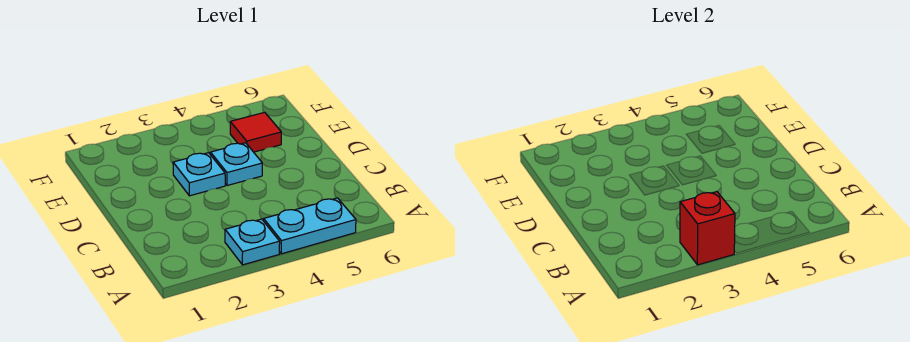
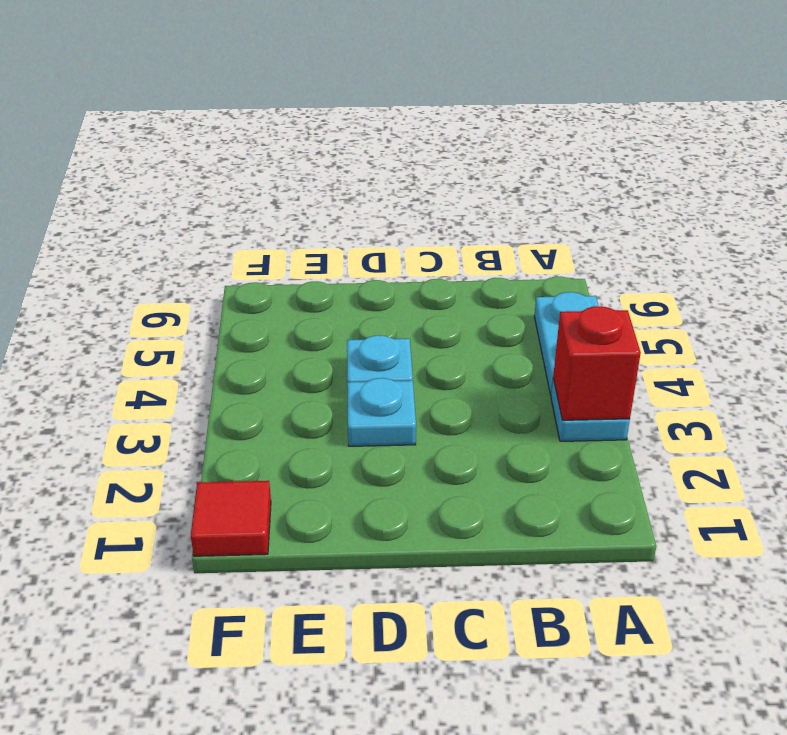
red tile E5 level 1 -> red tile F1 level 1

